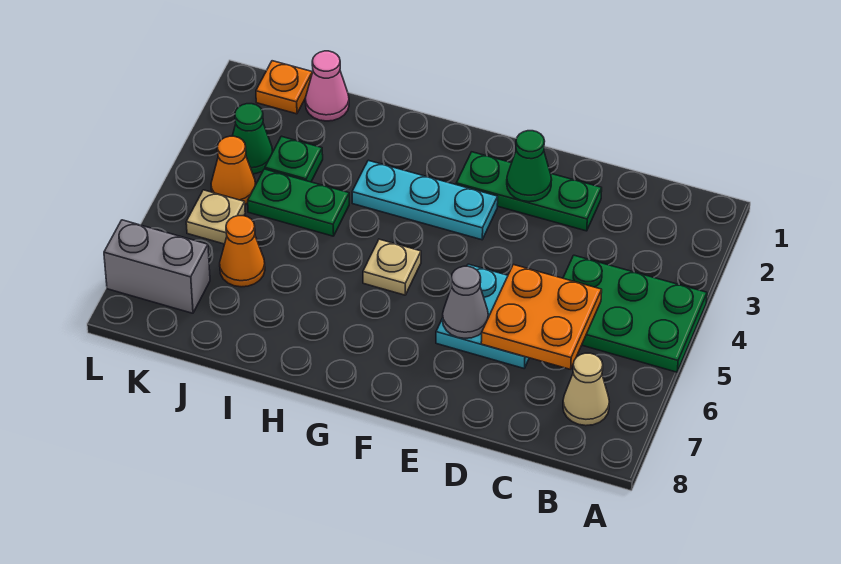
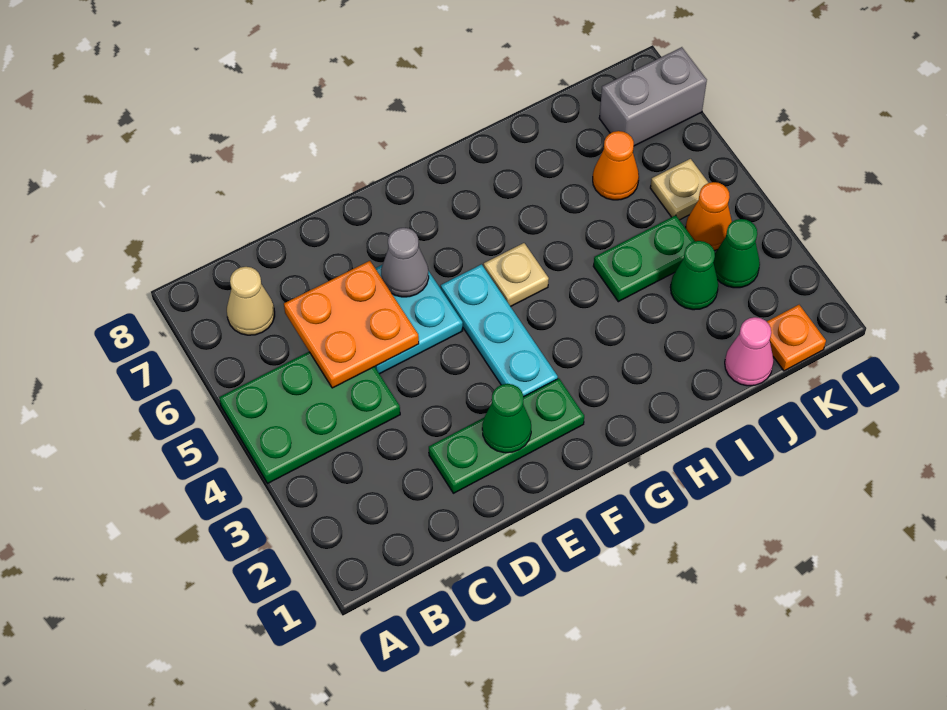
cyan plate F3:H3 level 1 -> cyan plate F3:F5 level 1
green plate J3 level 1 -> green cone J3 level 1

